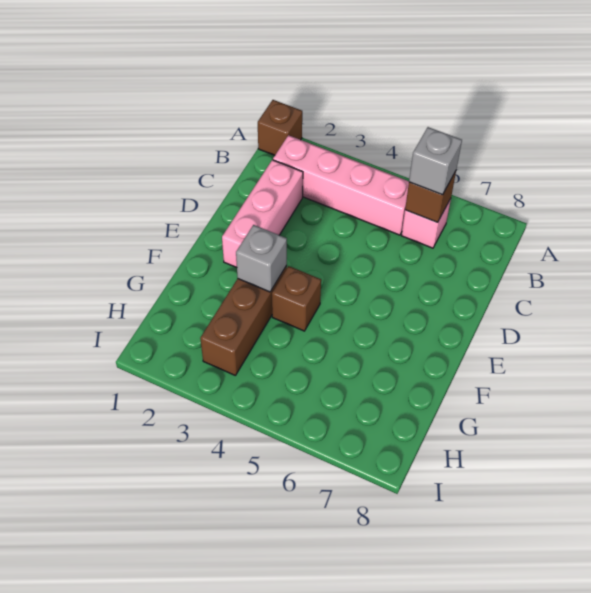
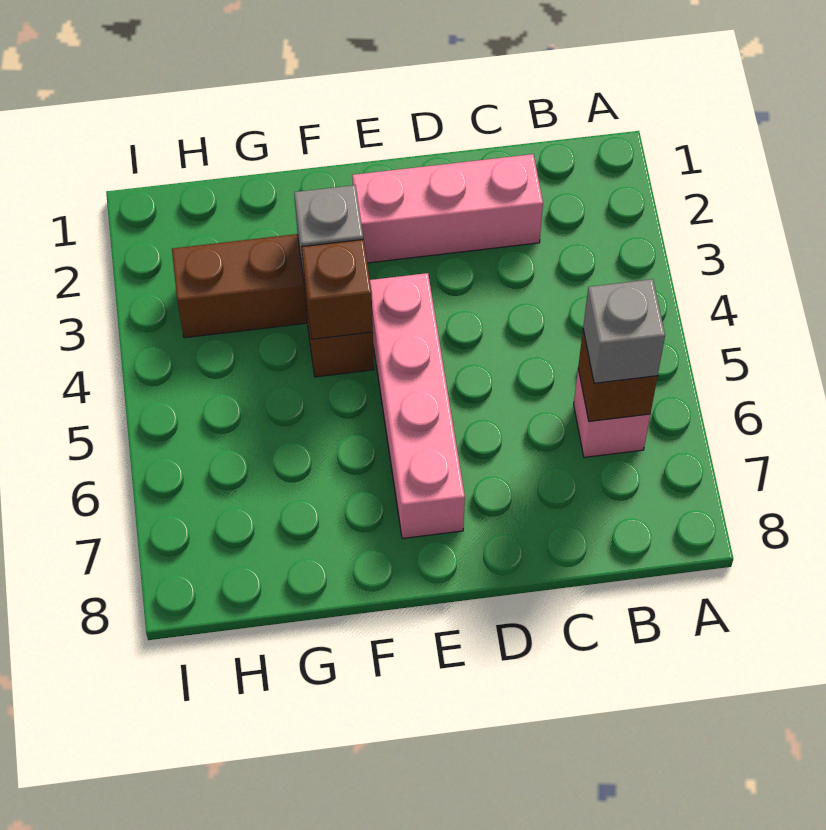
brown brick A1 level 1 -> brown brick F4 level 2
pink brick B2:B5 level 1 -> pink brick E4:E7 level 1

